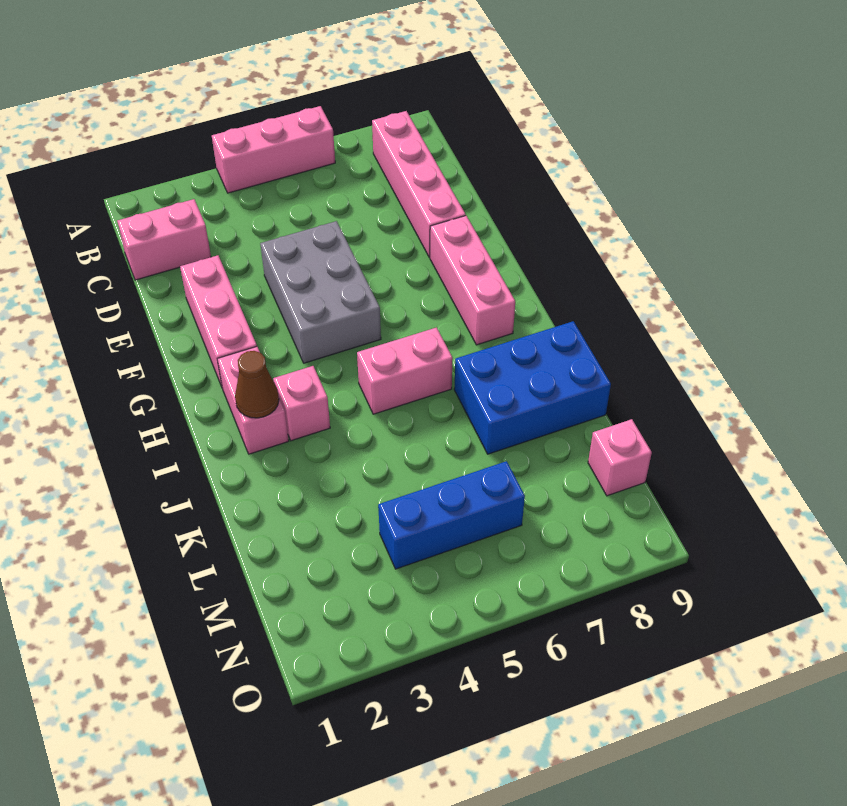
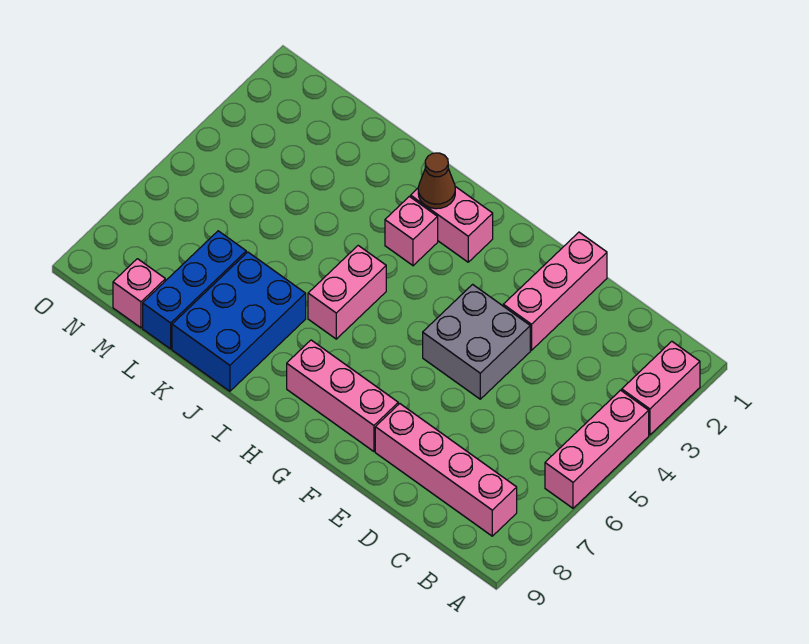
pink brick C1:C2 level 1 -> pink brick A2:A3 level 1
pink brick E2:G2 level 1 -> pink brick E1:E3 level 1
grey brick E4:G5 level 1 -> grey brick E4:F5 level 1
blue brick M4:M6 level 1 -> blue brick L7:L9 level 1

